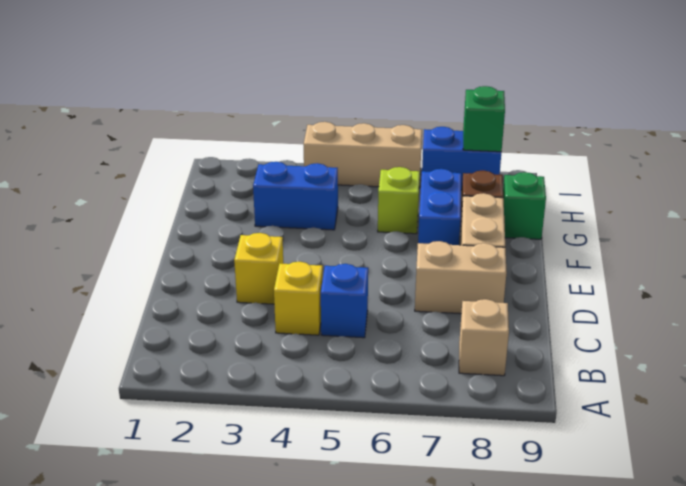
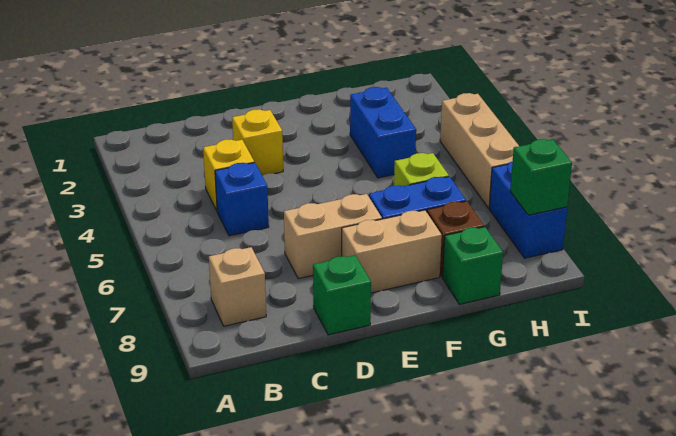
tan brick D7:D8 level 1 -> tan brick D7:E7 level 1
none -> green brick D9 level 1

